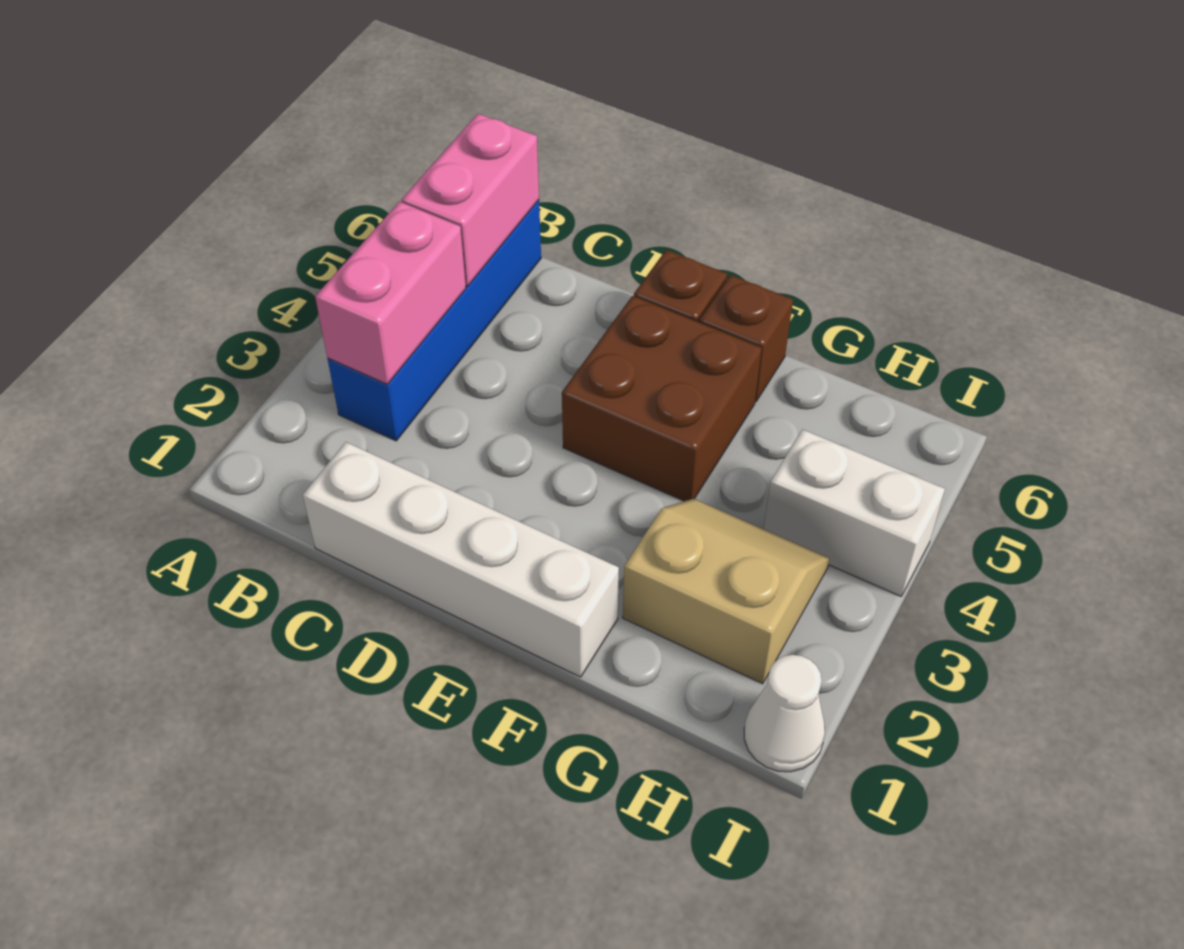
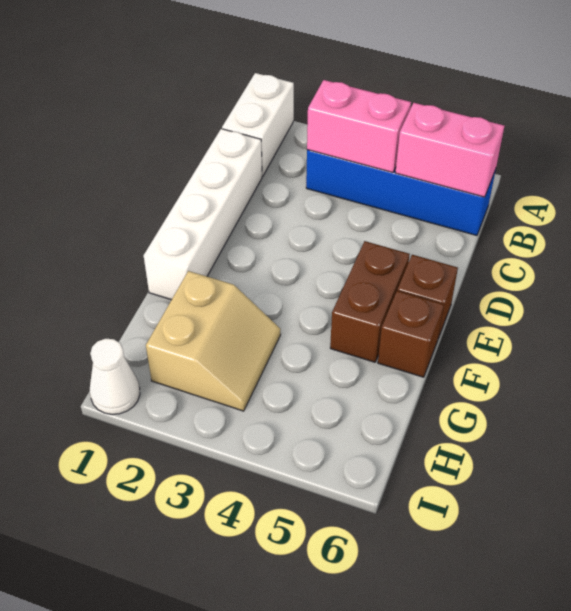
brown brick E4:F5 level 1 -> brown brick E5:F5 level 1
white brick H4:I4 level 1 -> white brick A1:B1 level 1

